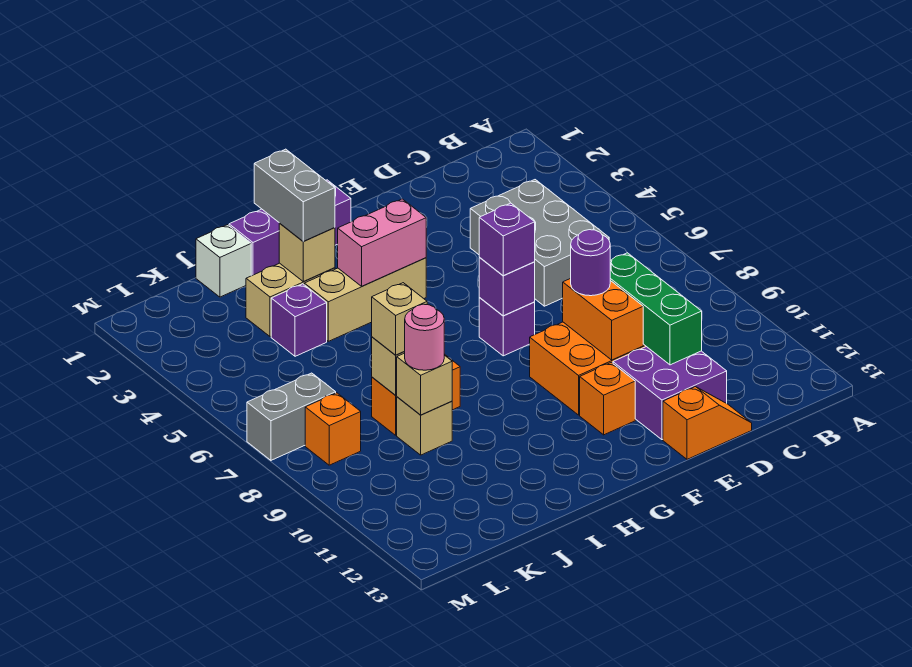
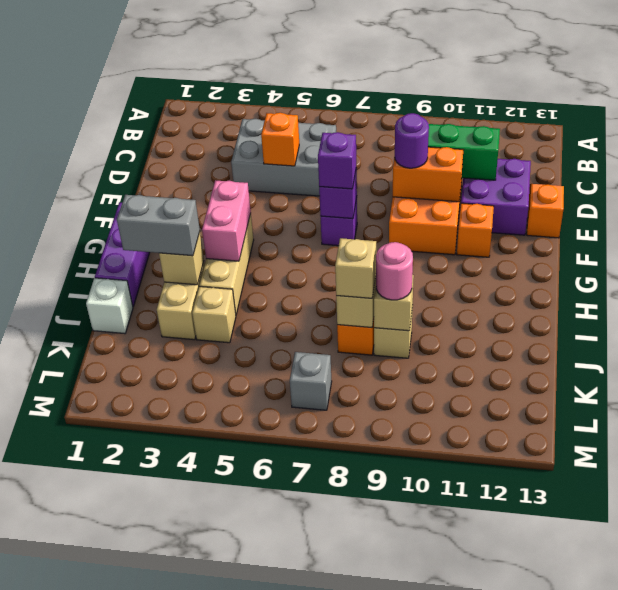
purple brick J4 level 1 -> tan brick J4 level 1
grey brick L7:M7 level 1 -> grey brick L7 level 1
orange brick L8 level 1 -> orange brick D5 level 2

